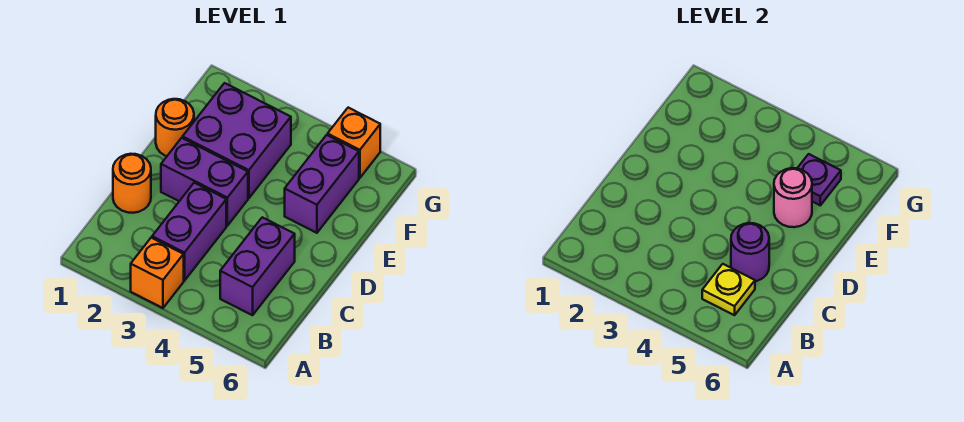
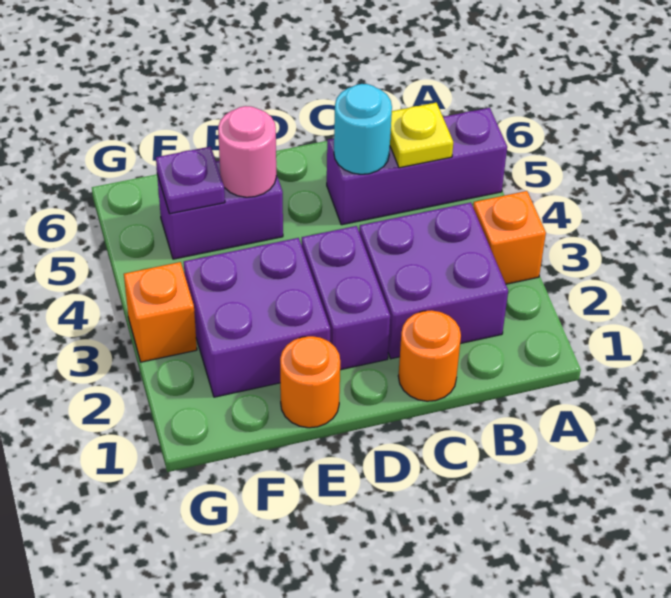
purple brick B3:C3 level 1 -> purple brick B2:C3 level 1
purple brick B5:C5 level 1 -> purple brick A5:C5 level 1
purple round brick C5 level 2 -> cyan round brick C5 level 2
orange brick G5 level 1 -> orange brick G3 level 1

